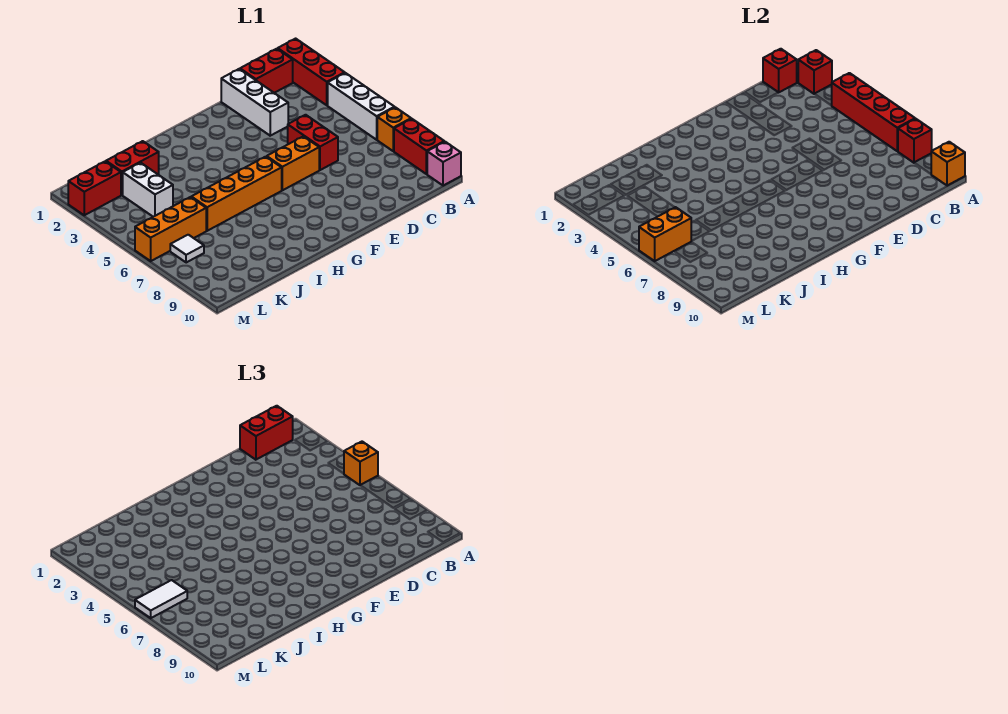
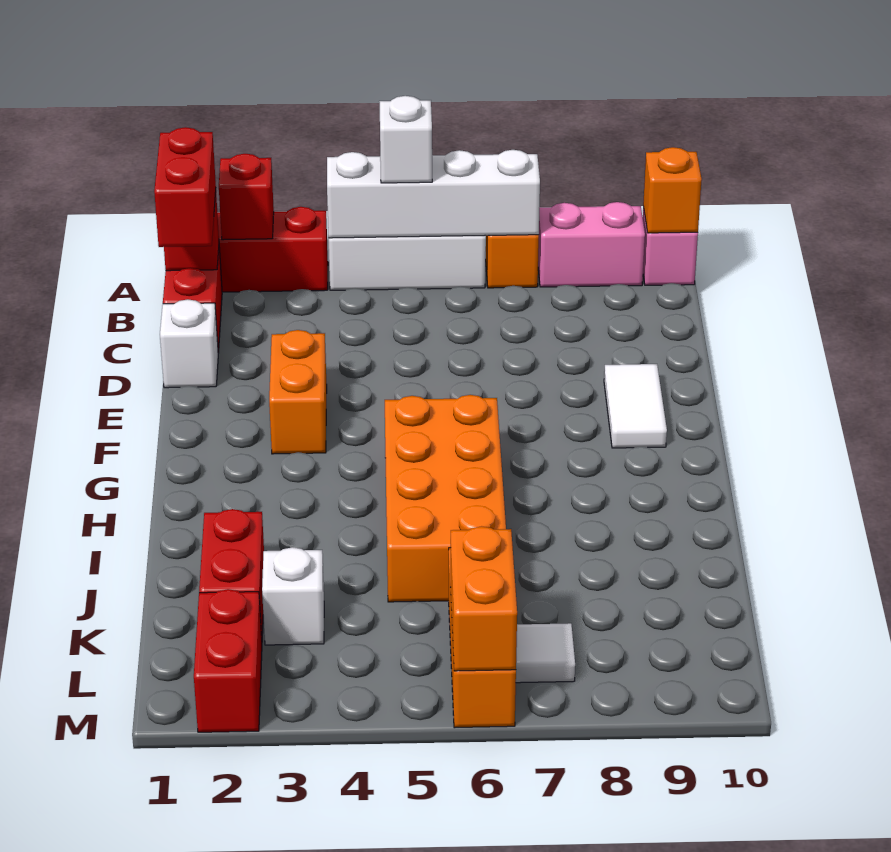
red brick A4:A7 level 2 -> white brick A4:A7 level 2
orange brick A5 level 3 -> white brick A5 level 3
red brick A8:A9 level 1 -> pink brick A8:A9 level 1
red brick A8 level 2 -> none
white brick D1:D3 level 1 -> white brick D1 level 1
red brick D5:D6 level 1 -> none
orange brick E6:F6 level 1 -> orange brick E3:F3 level 1
orange brick G6:J6 level 1 -> orange brick G5:J6 level 1
white brick K3:K4 level 1 -> white brick K3 level 1
white tile L6:M6 level 3 -> white tile E9:F9 level 1

